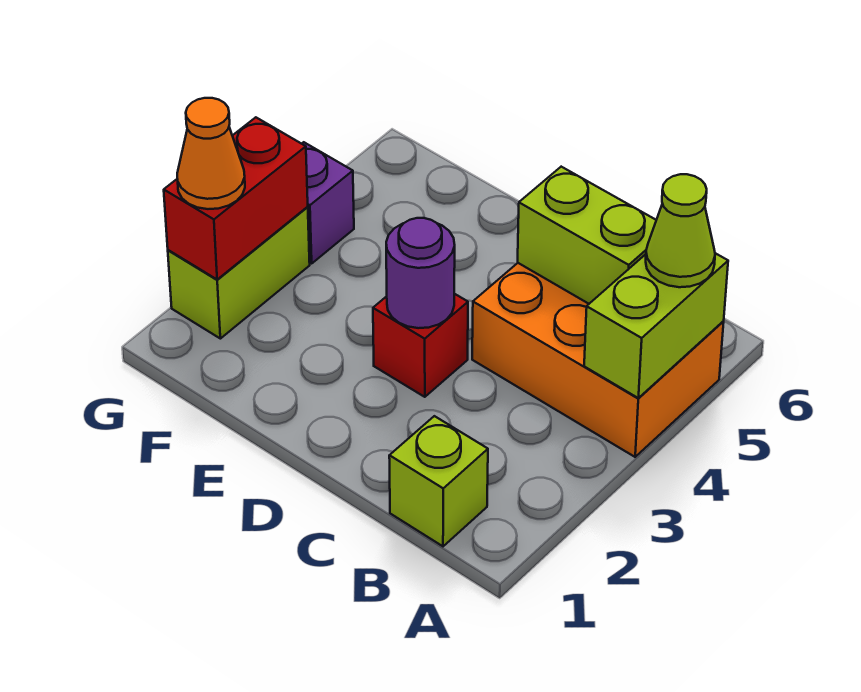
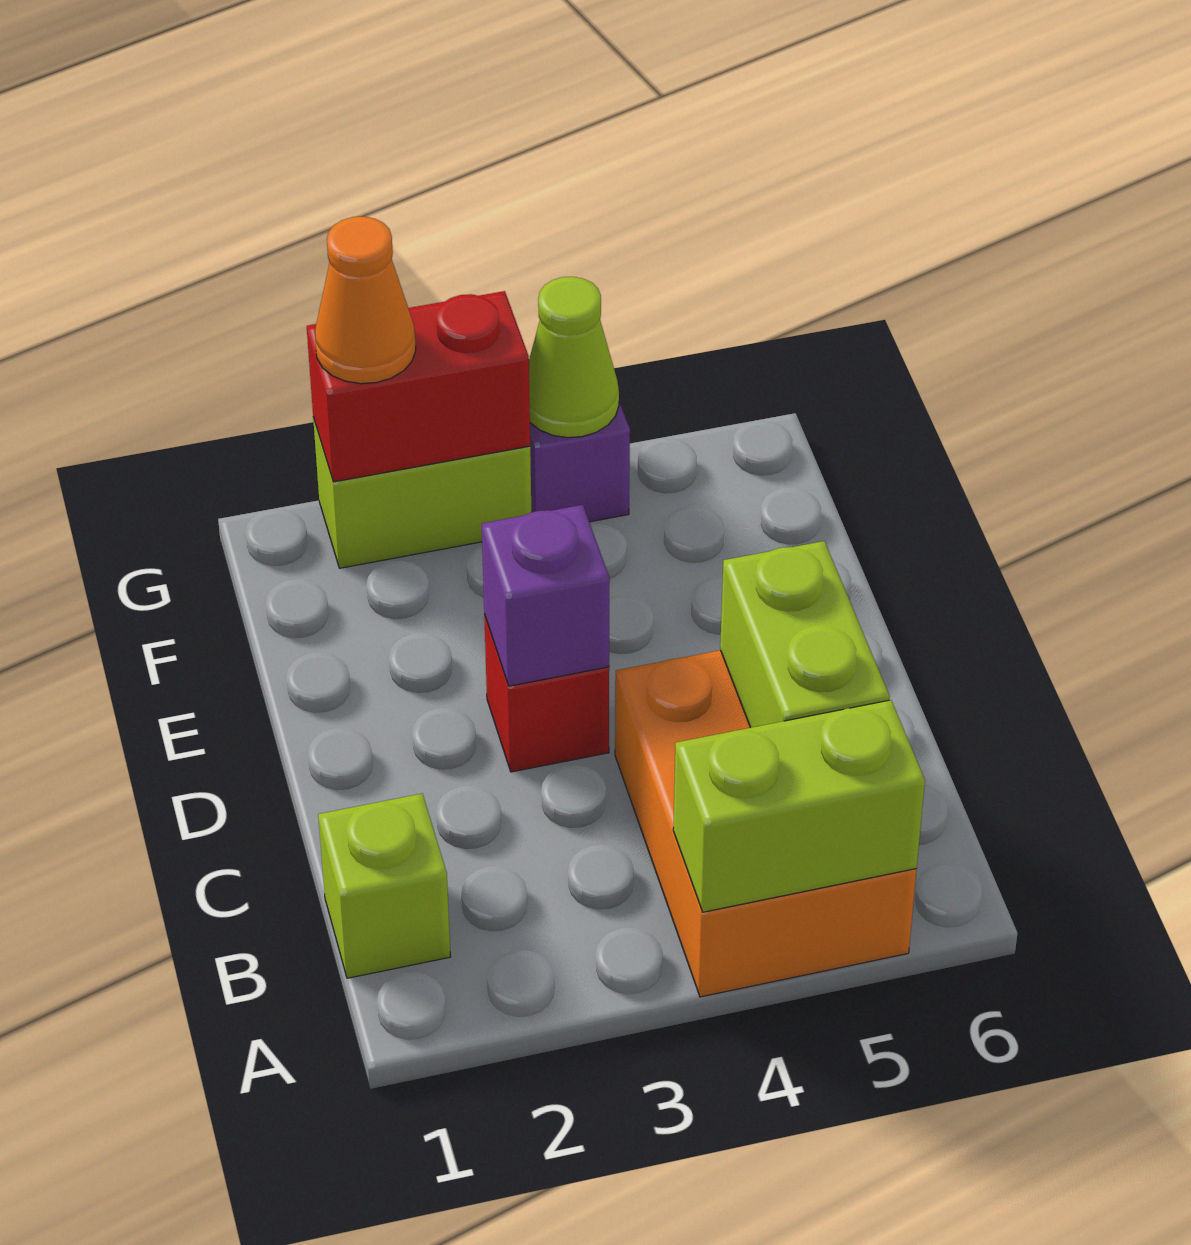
lime cone A5 level 3 -> lime cone G4 level 2
purple round brick D3 level 2 -> purple brick D3 level 2

